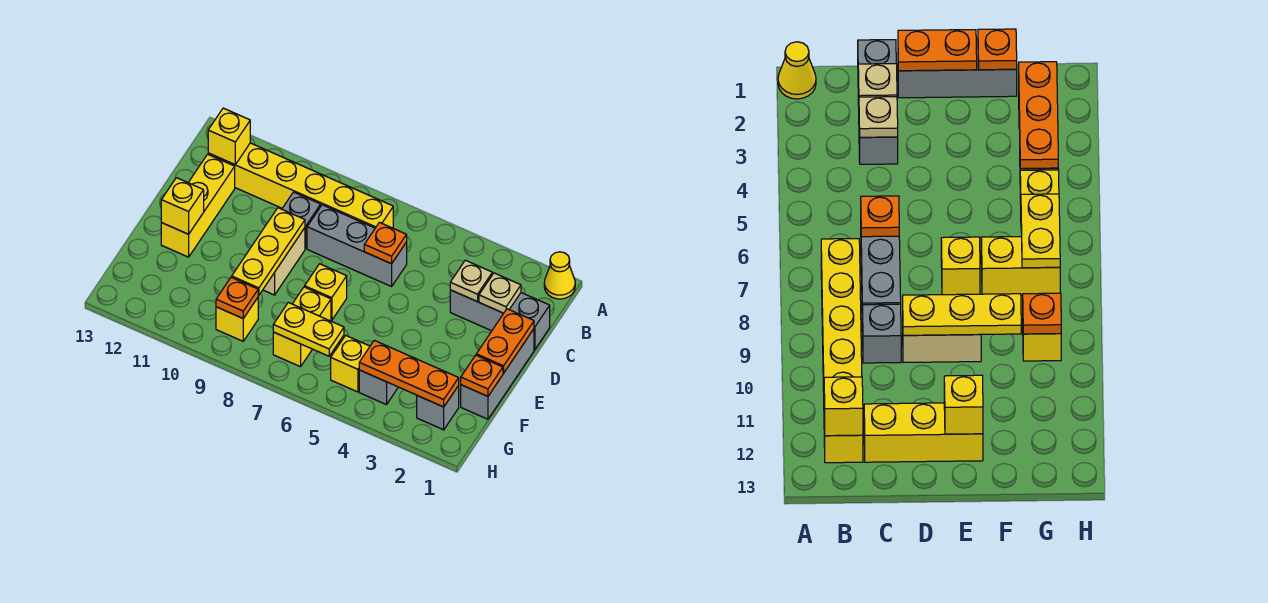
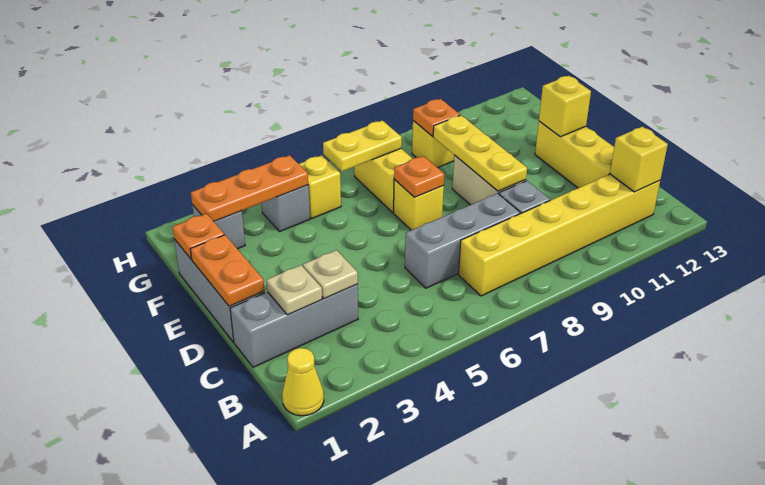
orange plate C6 level 2 -> orange plate E7 level 2

